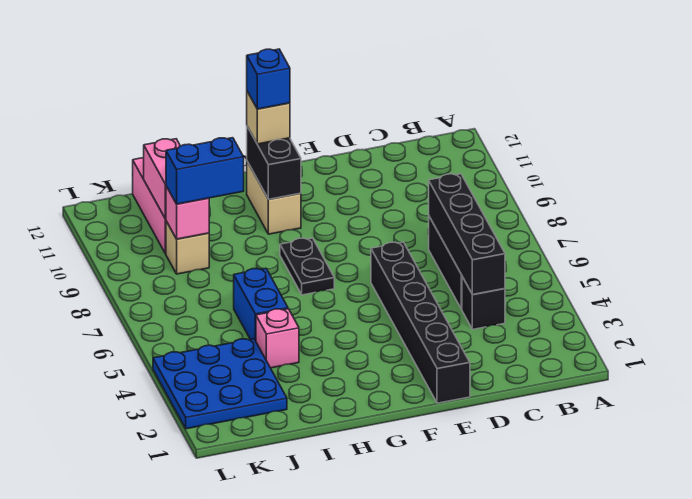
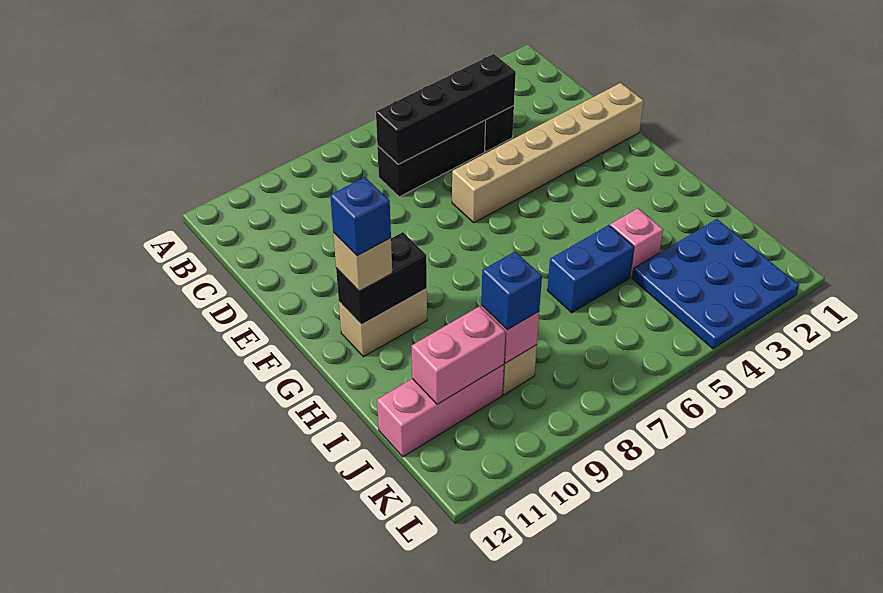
black brick E1:E6 level 1 -> tan brick E1:E6 level 1
black plate G7:G8 level 1 -> none
blue brick I9:J9 level 3 -> blue brick J9 level 3

